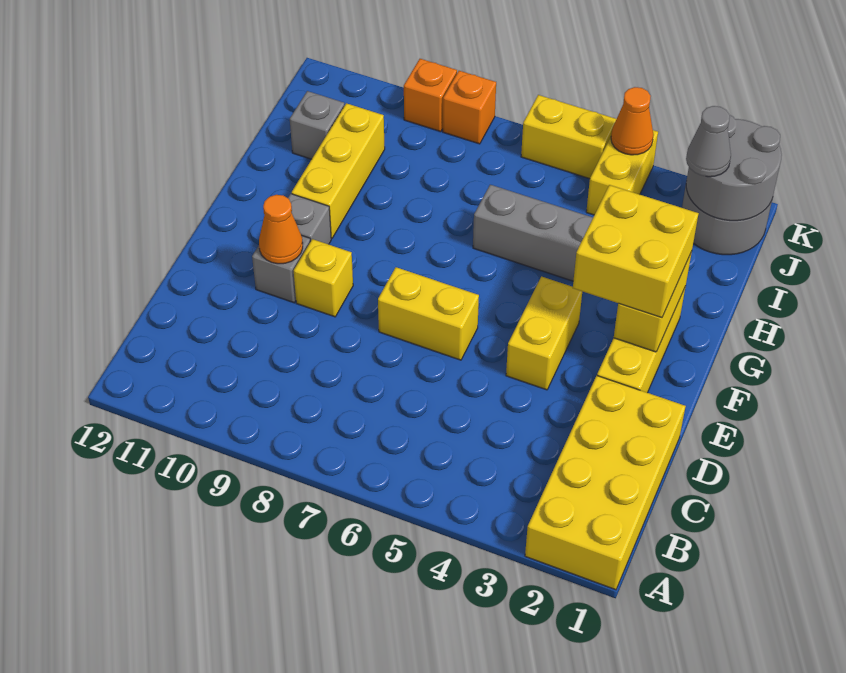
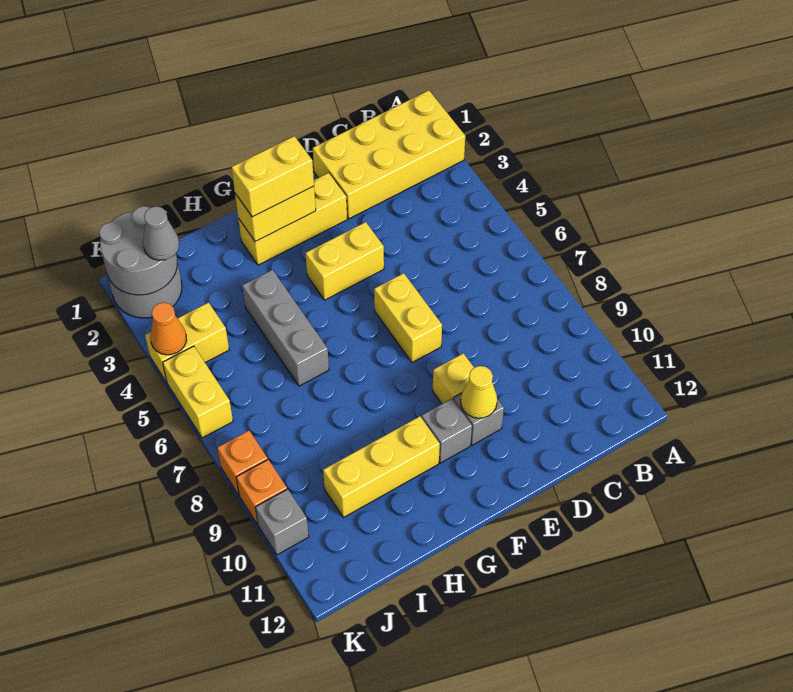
orange cone E10 level 2 -> yellow cone E10 level 2
yellow brick F2:G3 level 3 -> yellow brick F2:G2 level 3
grey brick I11 level 1 -> grey brick K10 level 1

